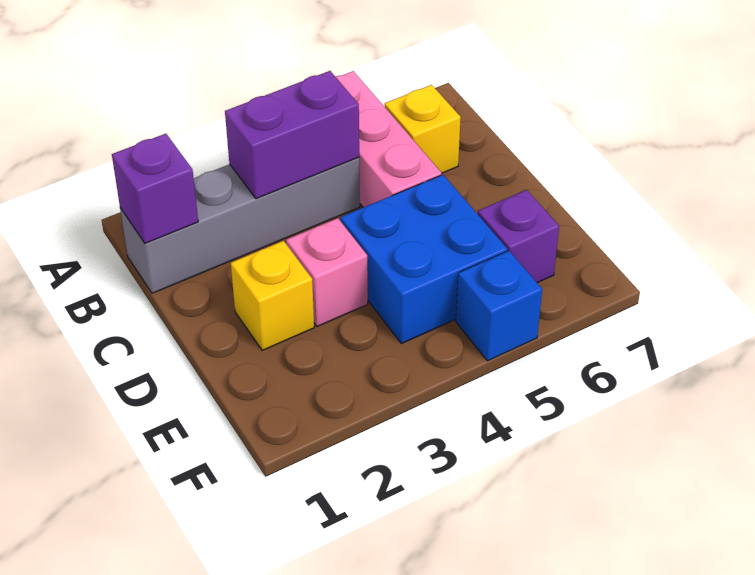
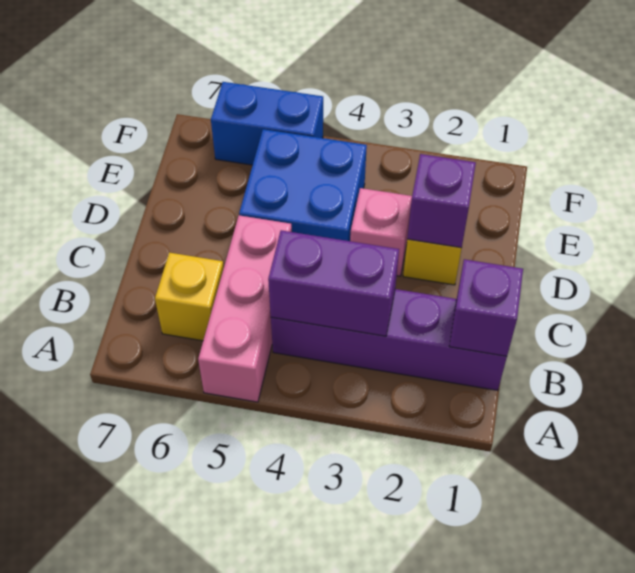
grey brick B1:B4 level 1 -> purple brick B1:B4 level 1
purple brick E6 level 1 -> purple brick D2 level 2
blue brick F5 level 1 -> blue brick F5:F6 level 1

